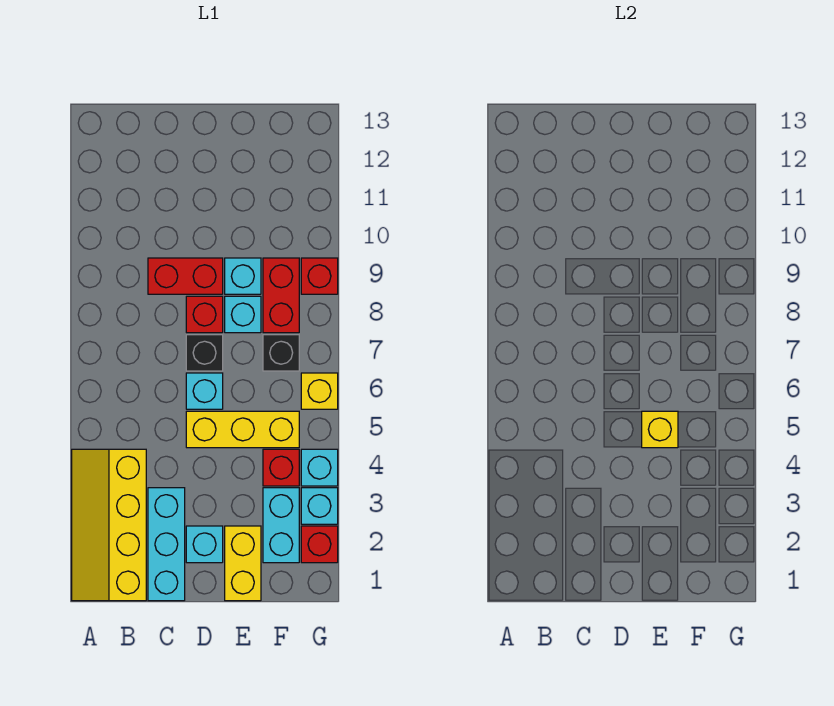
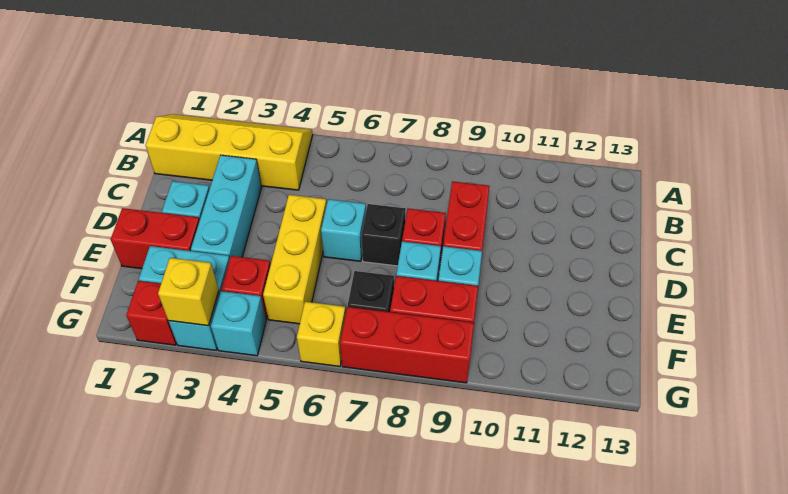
cyan brick C1:C3 level 1 -> cyan brick C3:E3 level 1
yellow brick E1:E2 level 1 -> red brick E1:E2 level 1
yellow brick E5 level 2 -> yellow brick G3 level 2
red brick G9 level 1 -> red brick G7:G9 level 1

